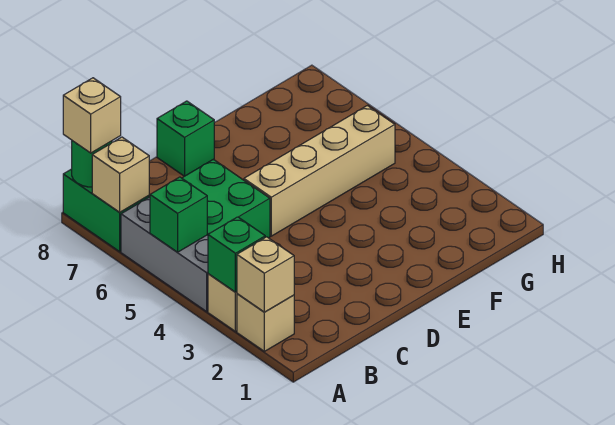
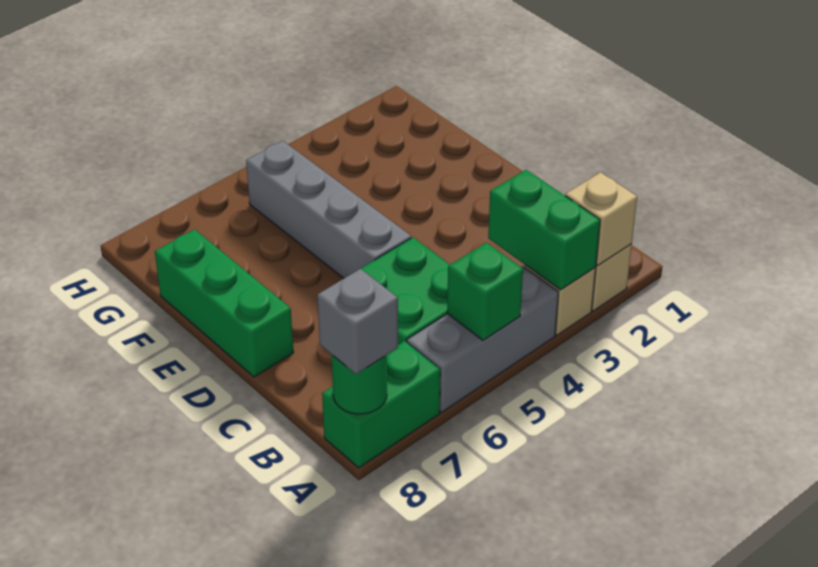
green brick A3 level 2 -> green brick A3:B3 level 2
tan brick A7 level 2 -> none
tan brick A8 level 3 -> grey brick A8 level 3
tan brick D5:G5 level 1 -> grey brick D5:G5 level 1
green brick D8 level 1 -> green brick D8:F8 level 1

